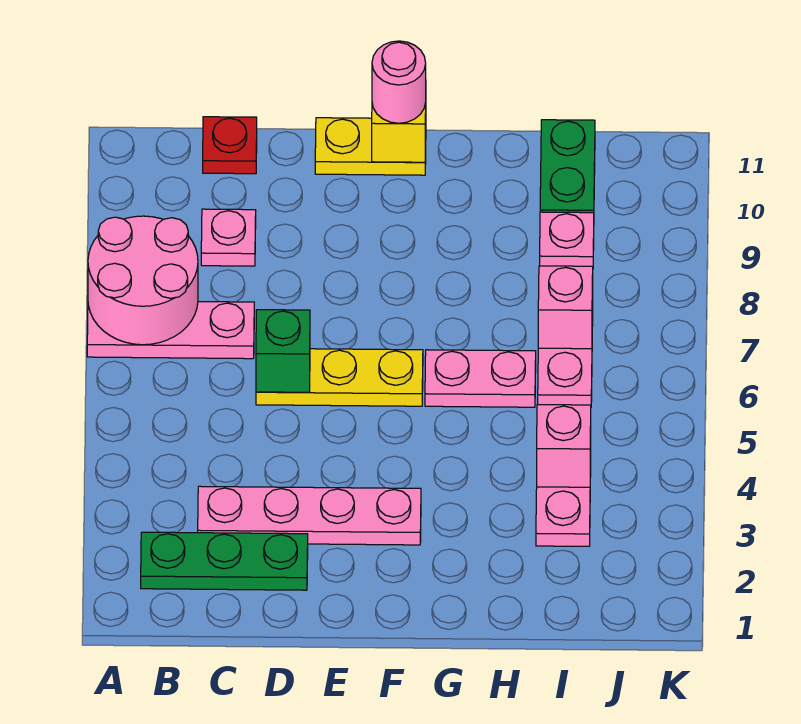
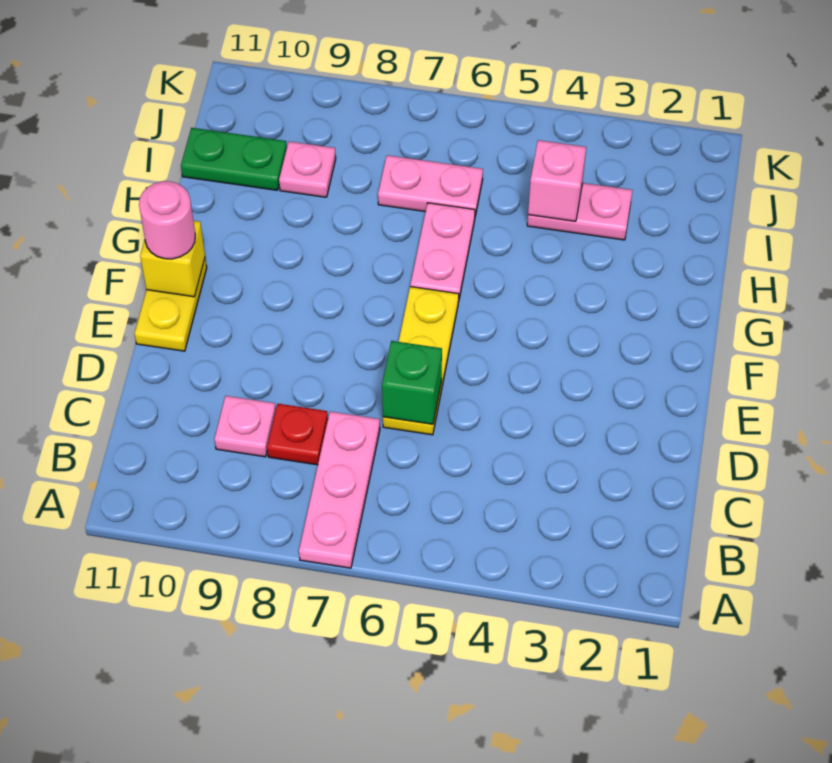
pink round brick A7:B8 level 2 -> none
green plate B2:D2 level 1 -> none
pink plate C3:F3 level 1 -> none
red plate C11 level 1 -> red plate C8 level 1
pink brick I7 level 2 -> none

